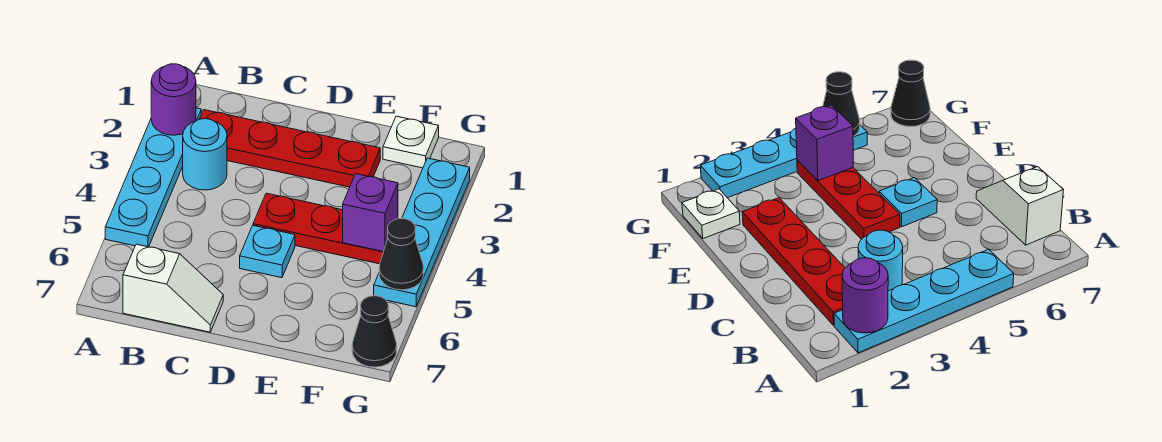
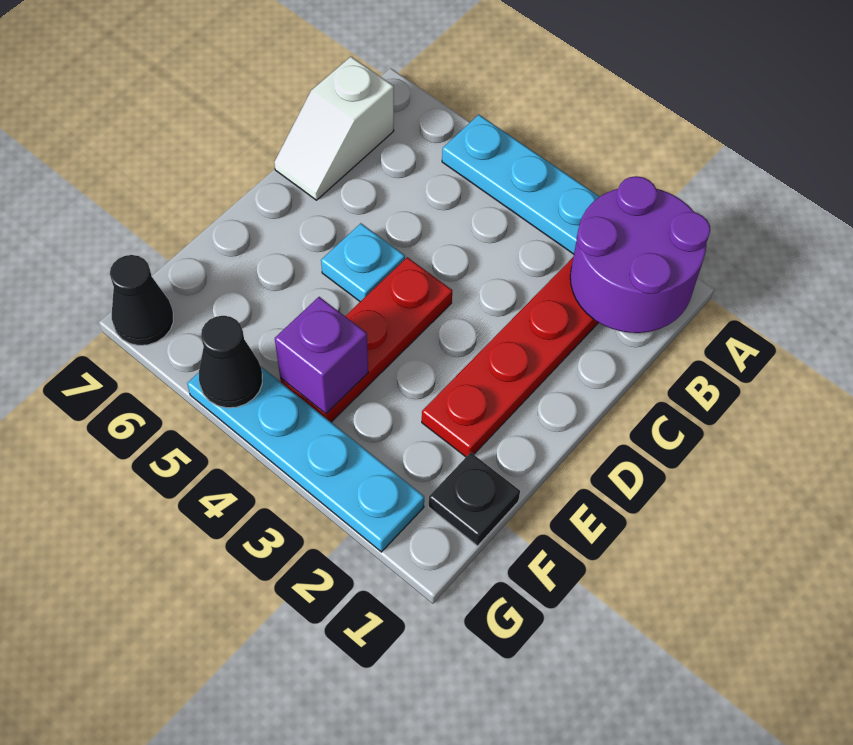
purple round brick A2 level 2 -> purple round brick A1:B2 level 2
cyan round brick B3 level 1 -> none
white plate F1 level 1 -> black plate F1 level 1

